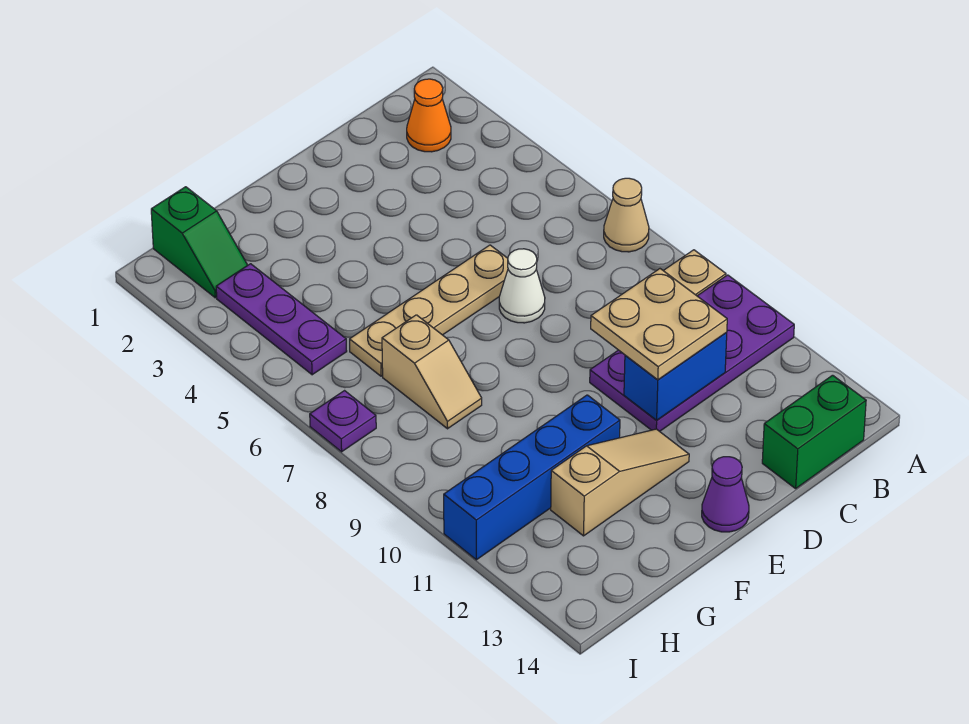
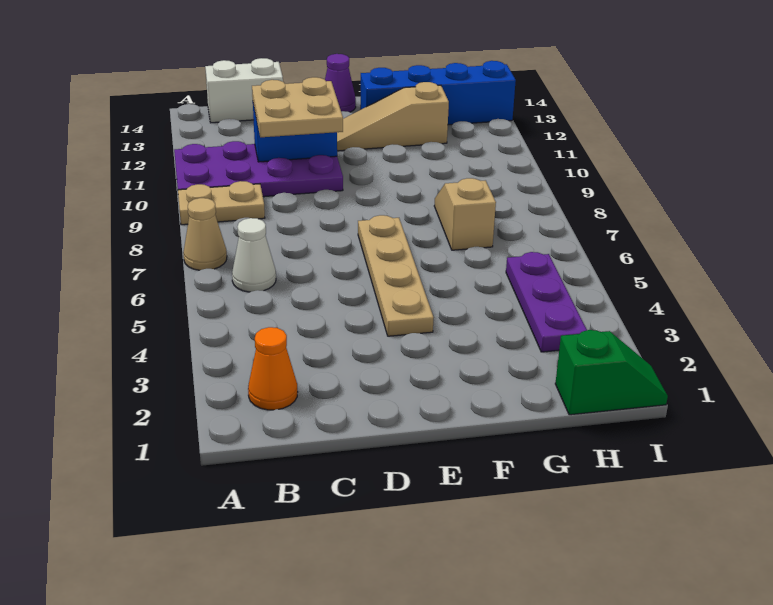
green brick B14:C14 level 1 -> white brick B14:C14 level 1
tan plate D6:G6 level 1 -> tan plate E4:E7 level 1
white cone D7 level 1 -> white cone B6 level 1
blue brick F11:I11 level 1 -> blue brick F13:I13 level 1
green slope H1:H2 level 1 top 1 -> green slope H1:I1 level 1 top H
purple plate I7 level 1 -> none

